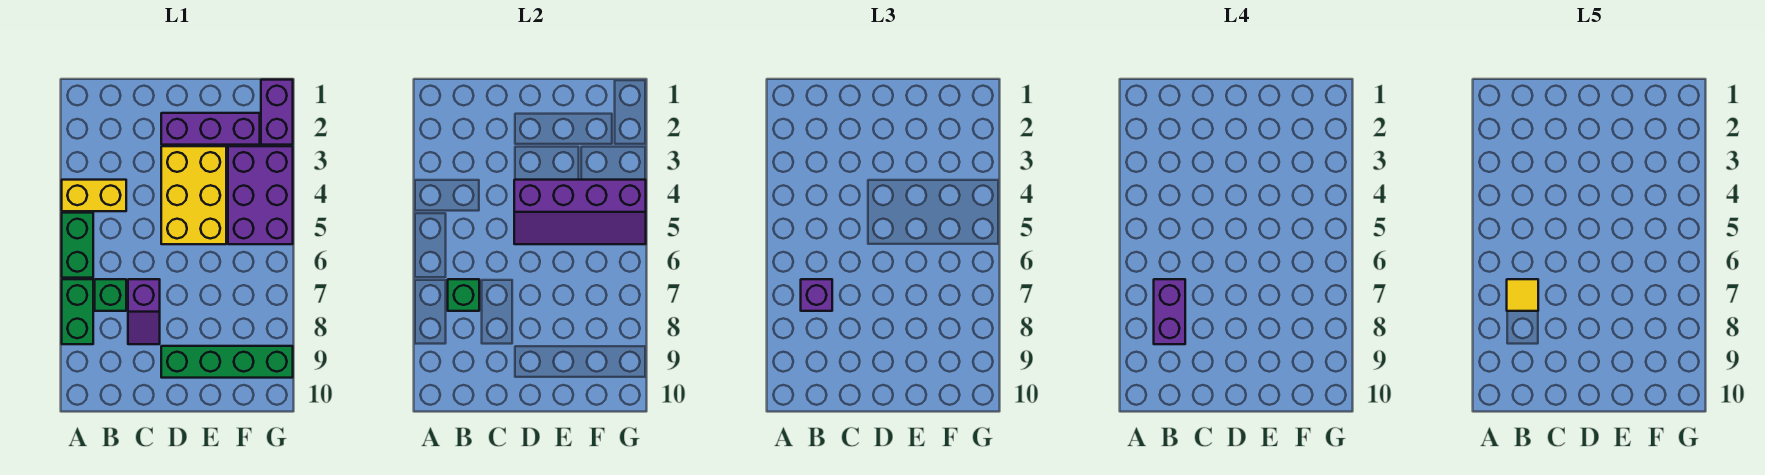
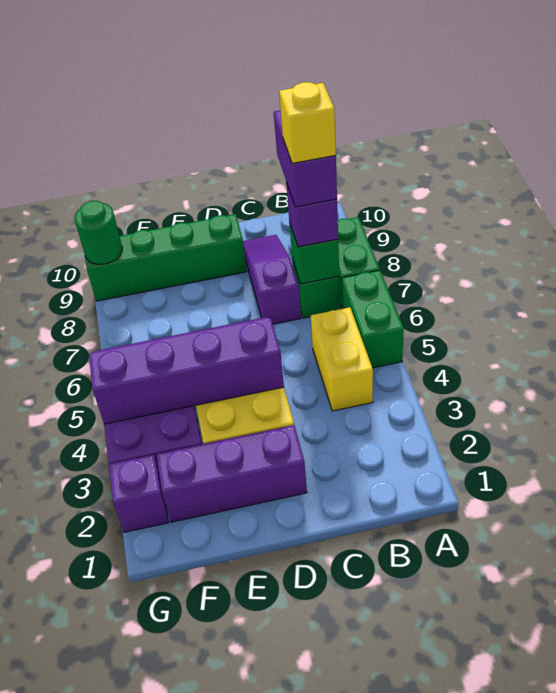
yellow brick A4:B4 level 1 -> yellow brick B4:B5 level 1
yellow tile B7 level 5 -> yellow brick B7 level 5
purple slope C7:C8 level 1 top 7 -> purple slope C7:C9 level 1 top 7
purple brick G1:G2 level 1 -> purple brick G2 level 1
none -> green round brick G9 level 2

